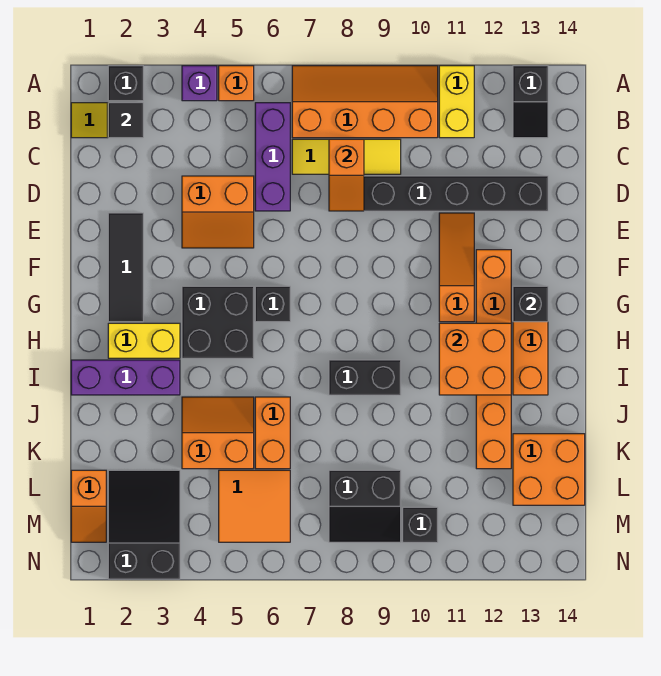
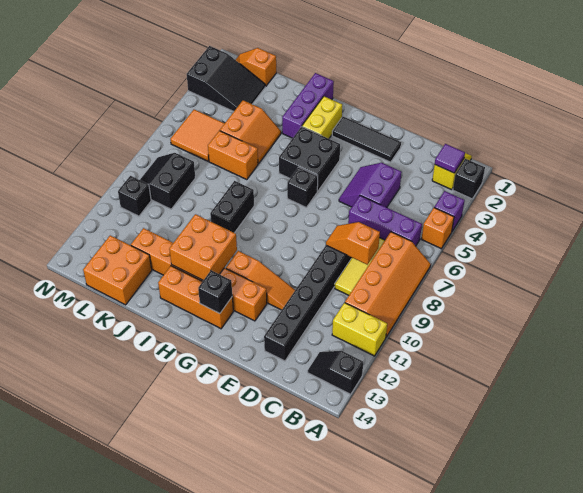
black tile B2 level 2 -> purple tile B2 level 2
orange slope D4:E5 level 1 top D -> purple slope D4:E5 level 1 top D

